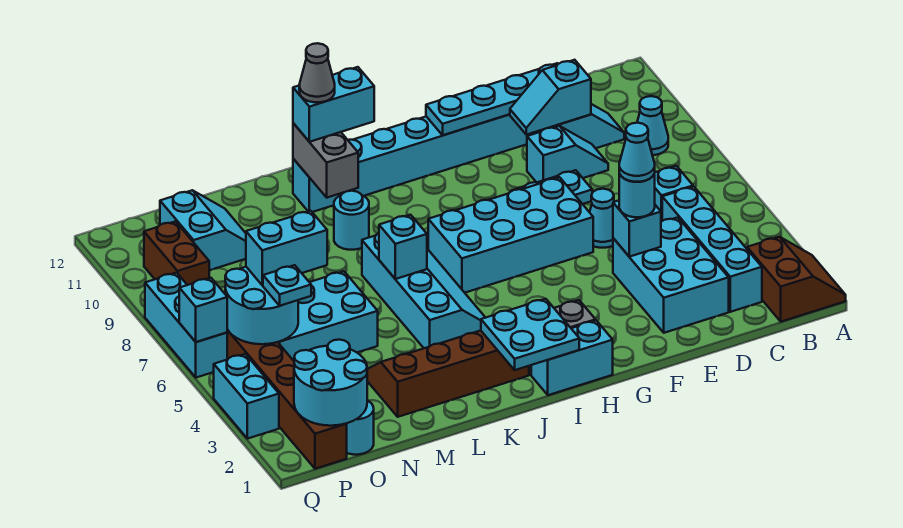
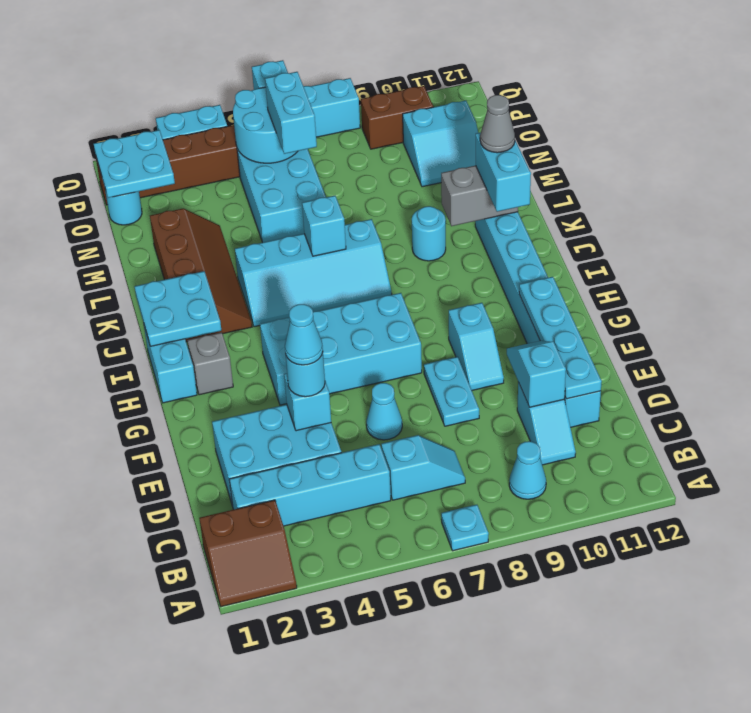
cyan slope D9:E9 level 1 top E -> cyan slope F9:G9 level 1 top G
cyan brick F6:I7 level 1 -> cyan brick G4:H7 level 1
cyan round brick O1:P2 level 2 -> cyan plate O1:P2 level 2
cyan plate O5 level 3 -> cyan plate A7 level 1

